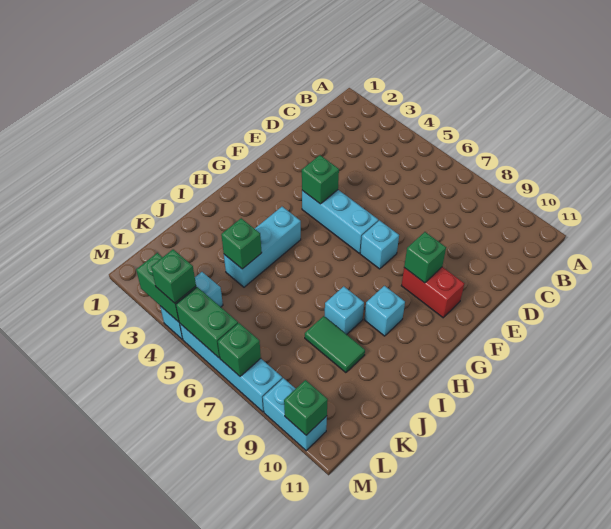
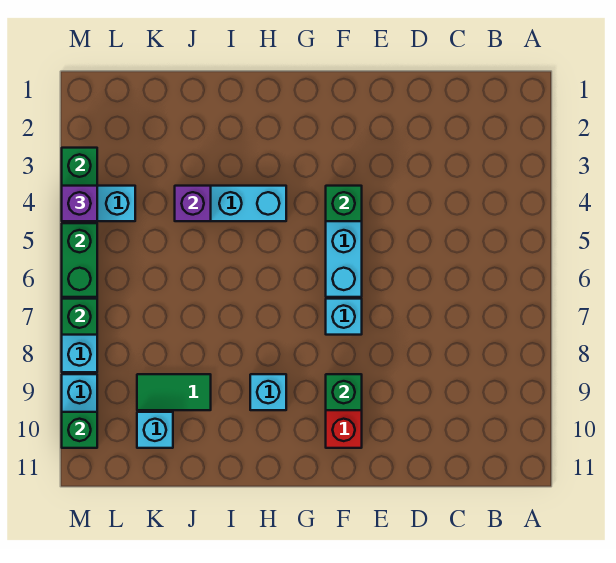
cyan brick I8 level 1 -> cyan brick K10 level 1
green brick J4 level 2 -> purple brick J4 level 2
green tile J8:J9 level 1 -> green tile J9:K9 level 1
green brick M4 level 3 -> purple brick M4 level 3

